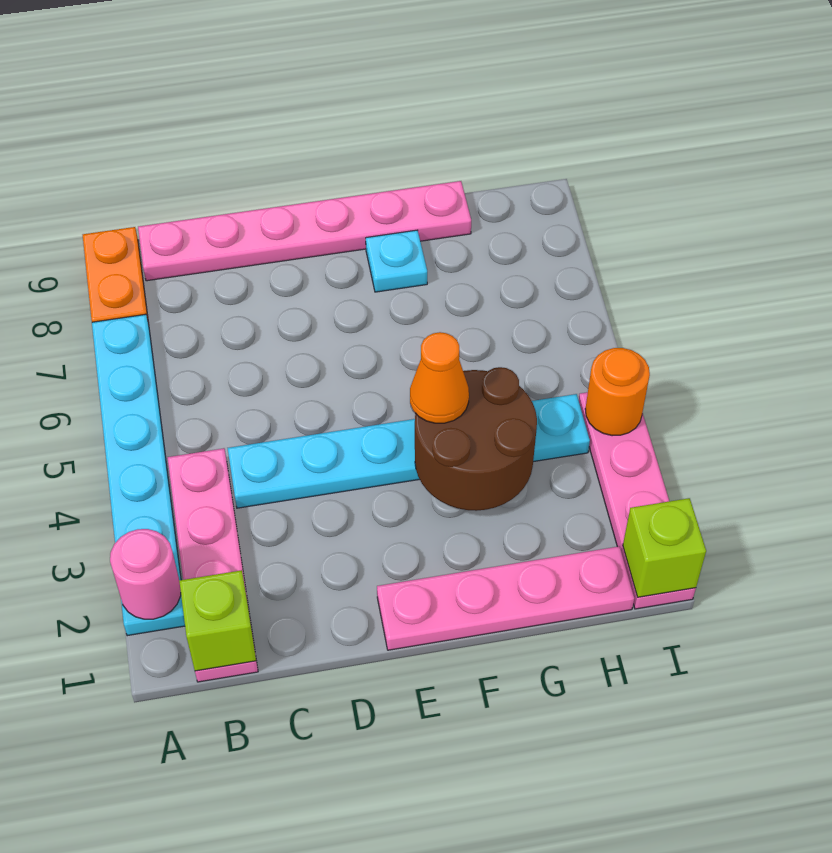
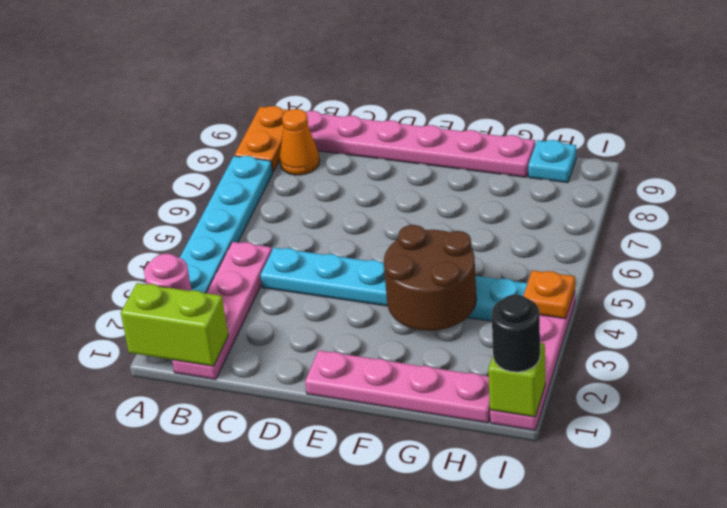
lime brick B1 level 2 -> lime brick A1:B1 level 2
orange cone F4 level 3 -> orange cone B8 level 1
cyan plate F8 level 1 -> cyan plate H9 level 1
none -> black round brick I1 level 3
orange round brick I4 level 2 -> orange plate I4 level 2

